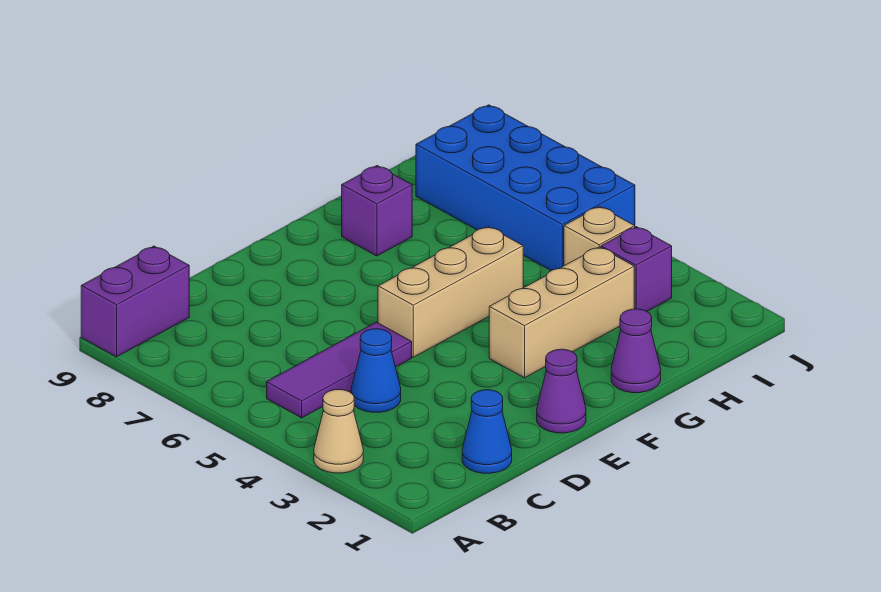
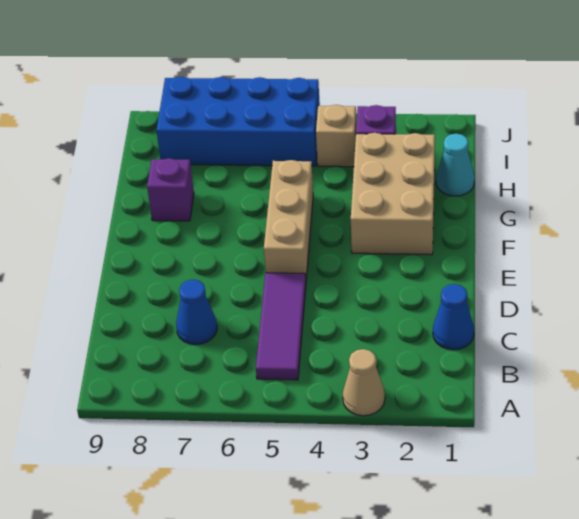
purple brick A9:B9 level 1 -> none
blue cone C4 level 1 -> blue cone C7 level 1
purple cone E1 level 1 -> none
tan brick F3:H3 level 1 -> tan brick F2:H3 level 1
purple cone G1 level 1 -> none
none -> cyan cone H1 level 1

